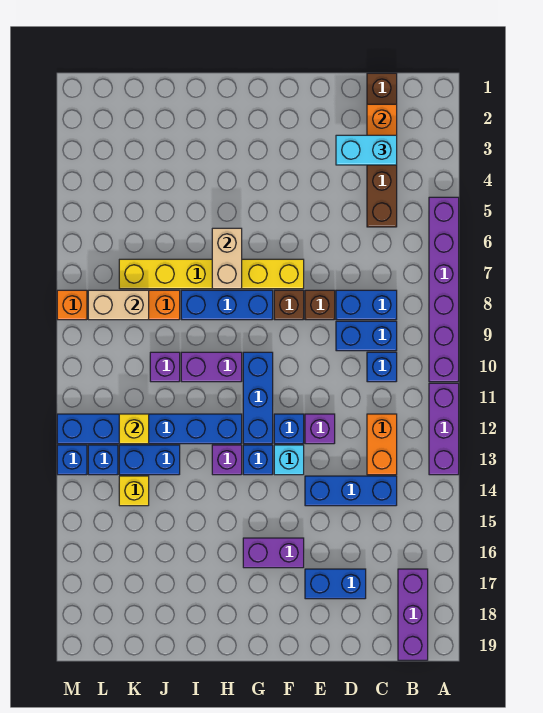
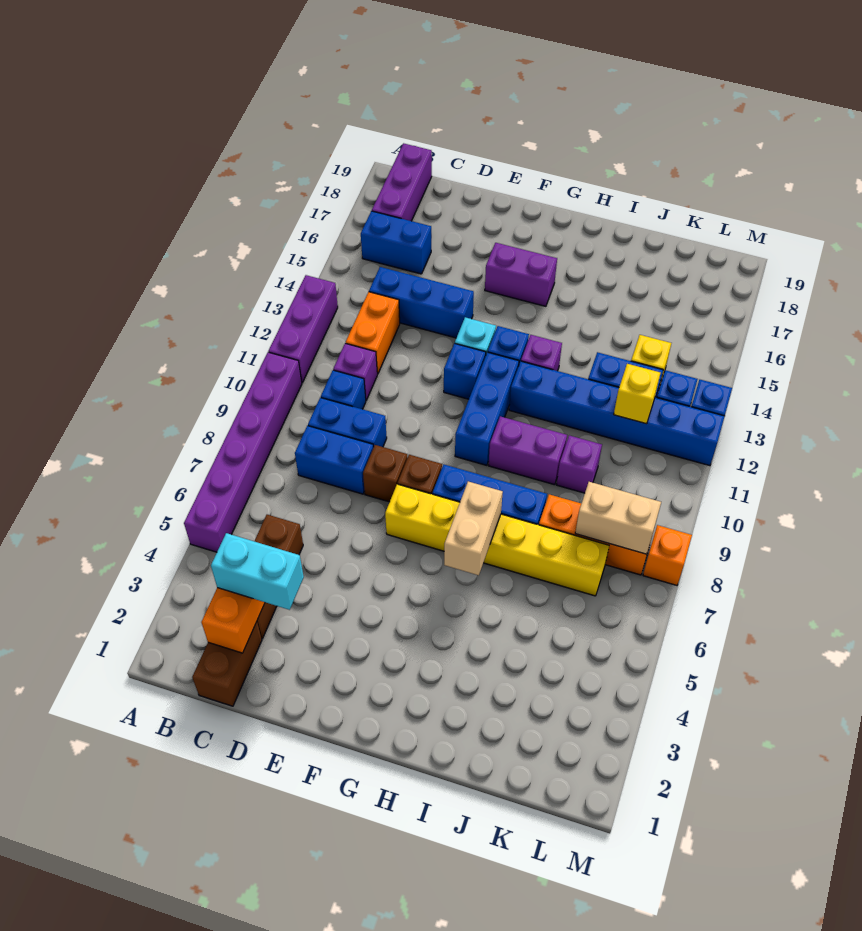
blue brick D17:E17 level 1 -> blue brick B16:C16 level 1
purple brick E12 level 1 -> purple brick C11 level 1

